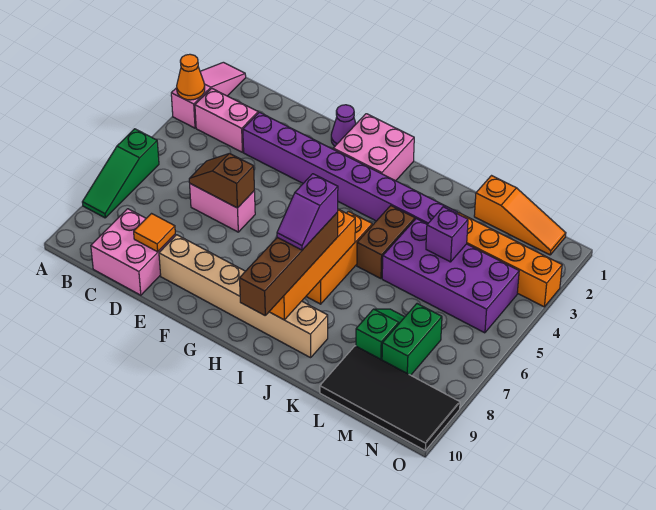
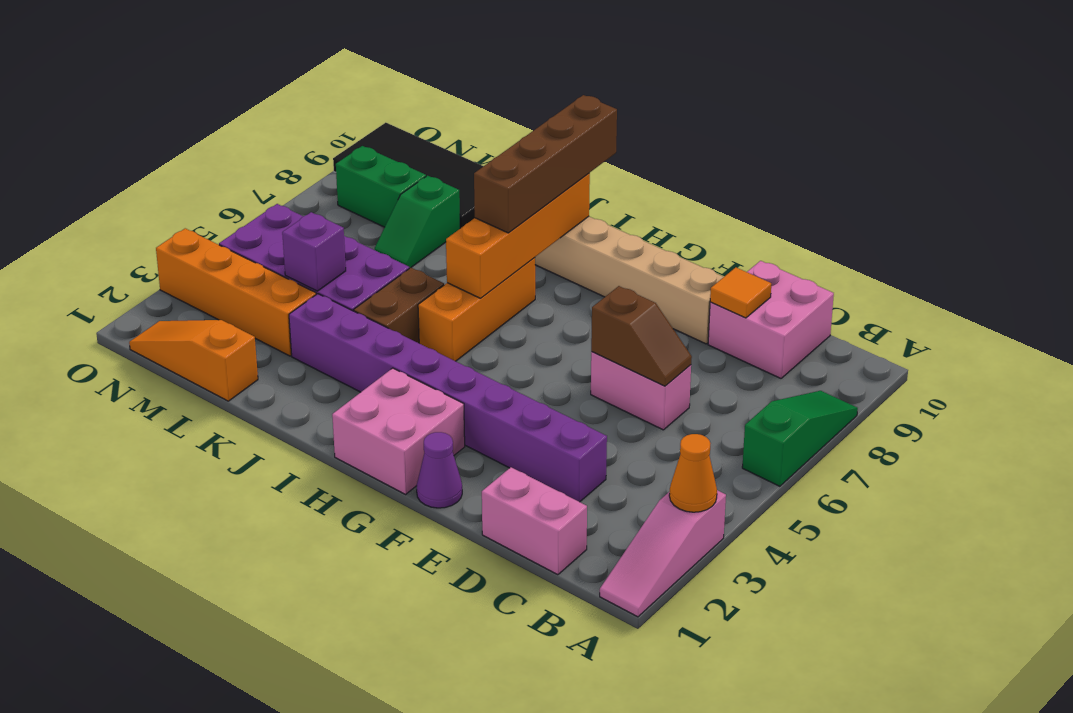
pink brick B3:C3 level 1 -> pink brick C1:D1 level 1
purple slope I7:I8 level 4 top 7 -> none
green brick M7:M8 level 1 -> green brick M8:N8 level 1

